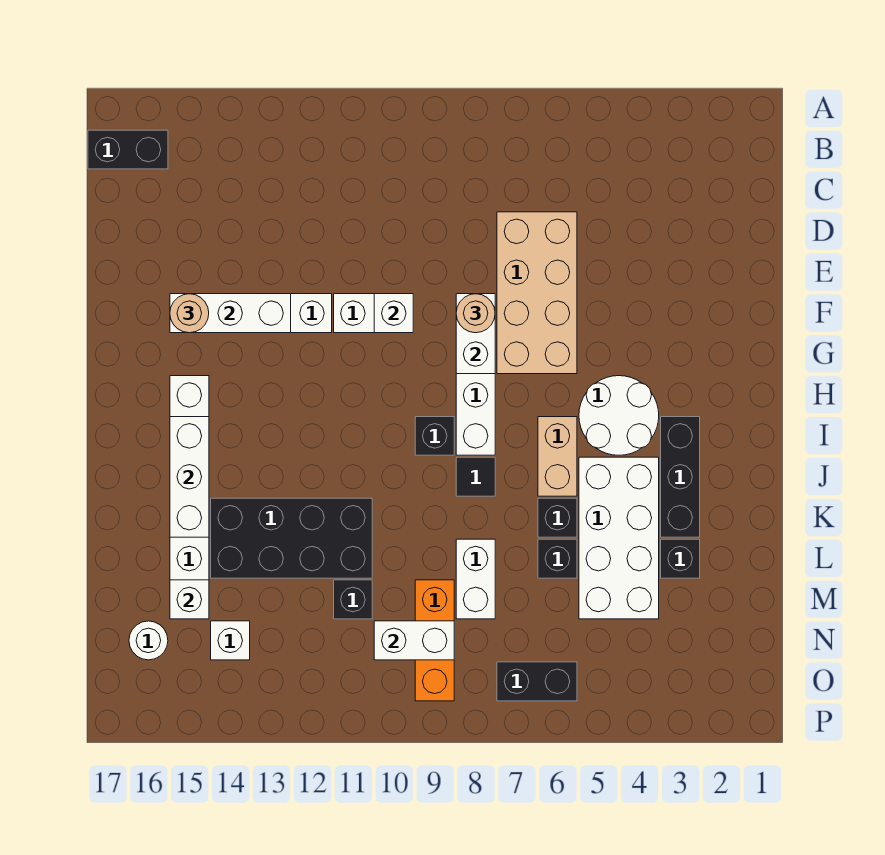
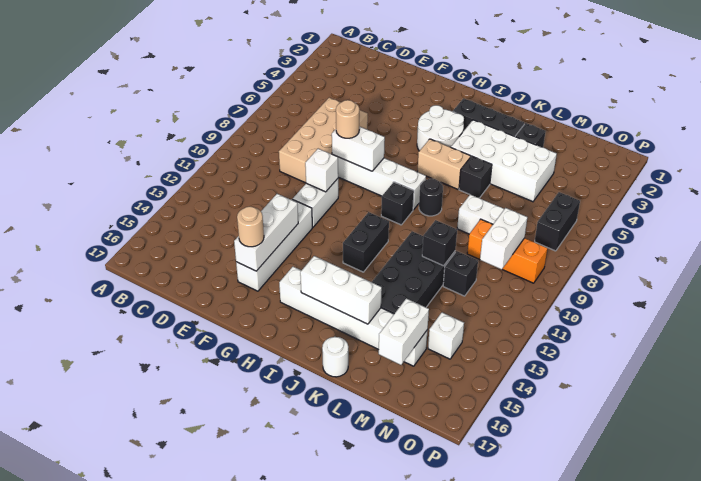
black brick B16:B17 level 1 -> black brick I11:I12 level 1
tan brick D6:G7 level 1 -> tan brick D6:E9 level 1
black tile J8 level 1 -> black round brick J8 level 1
black brick L6 level 1 -> black brick L11 level 2
white brick M15 level 2 -> white brick M15:M16 level 2
white round brick N16 level 1 -> white round brick K17 level 1

